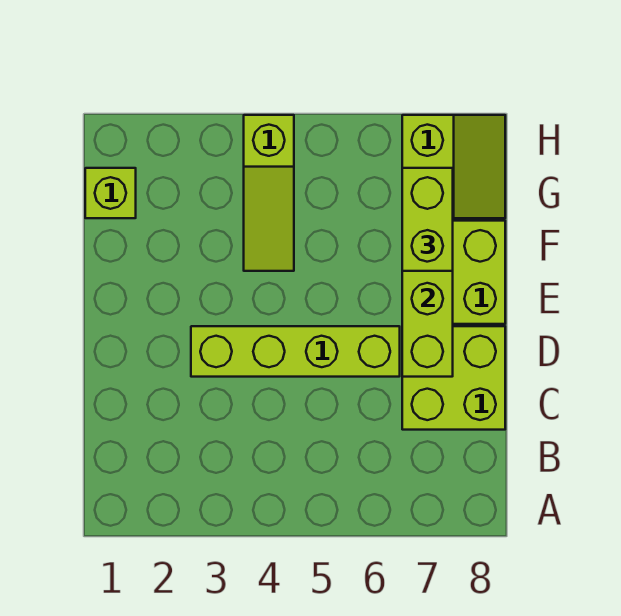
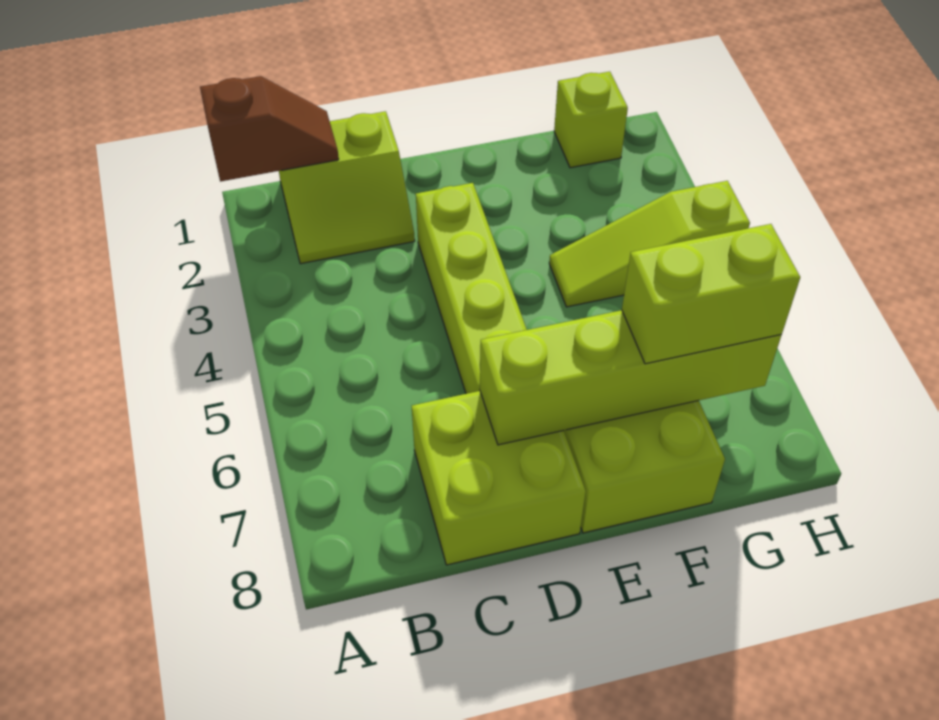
none -> brown slope A1:B1 level 2 top A
lime slope G7:H8 level 1 top 7 -> lime slope B1:C2 level 1 top 1

